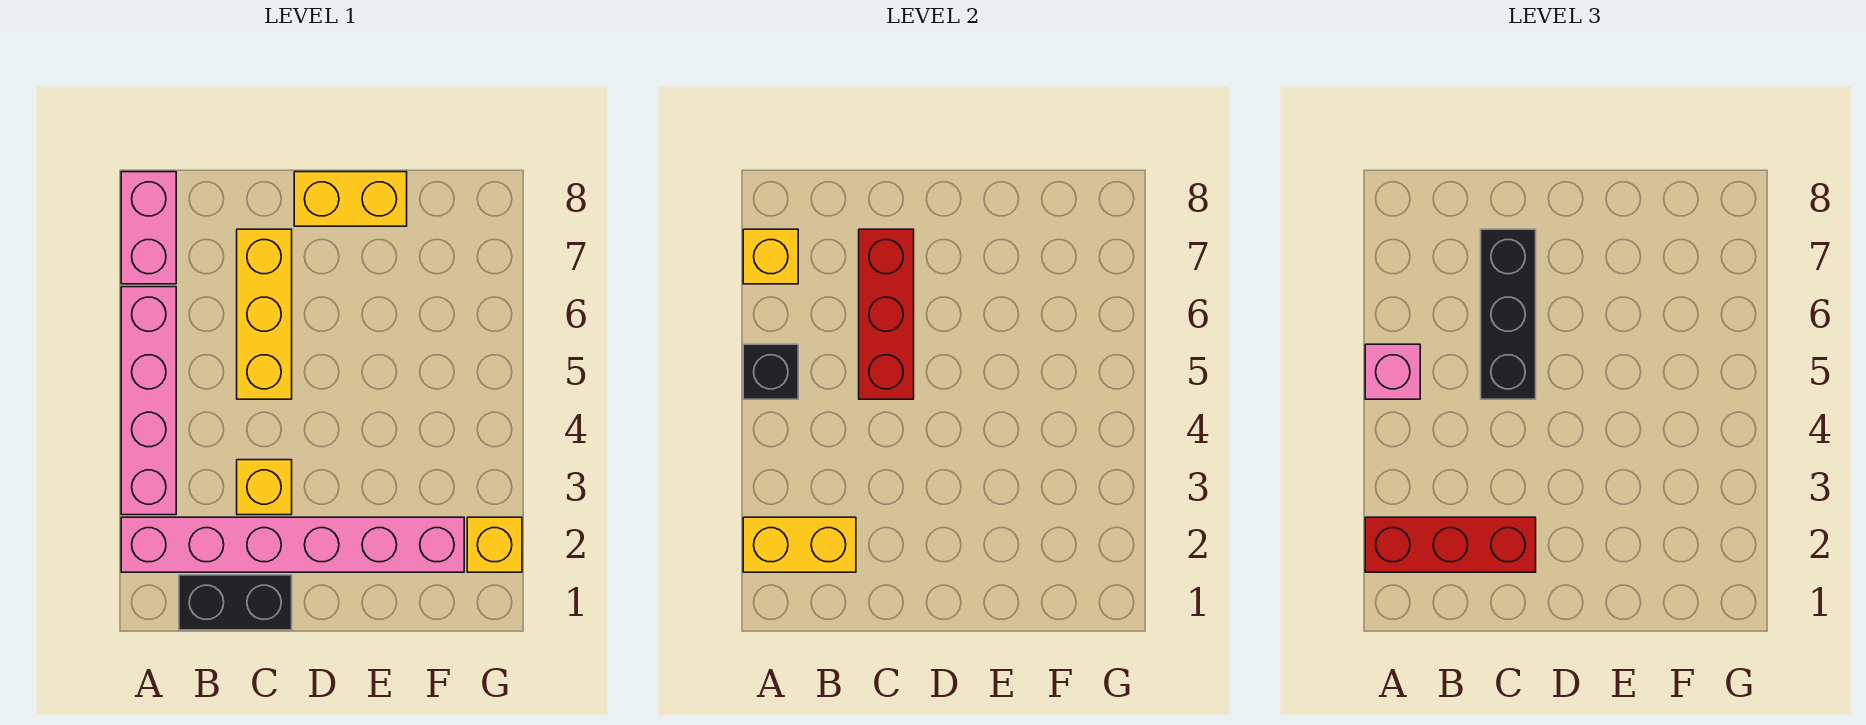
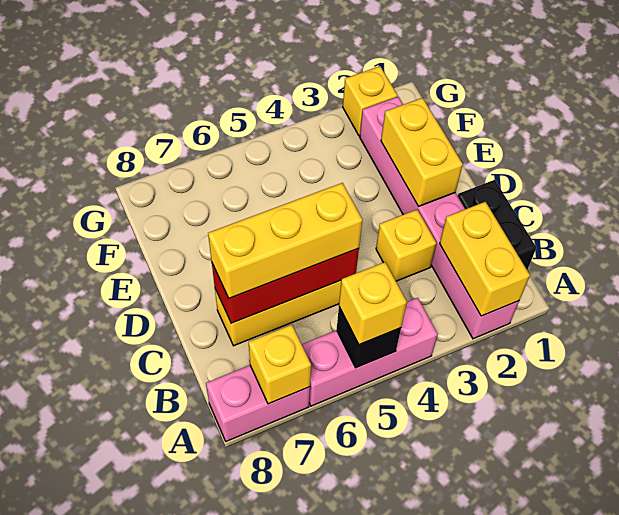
red brick A2:C2 level 3 -> none
pink brick A3:A6 level 1 -> pink brick A4:A6 level 1
pink brick A5 level 3 -> yellow brick A5 level 3
black brick C5:C7 level 3 -> yellow brick C5:C7 level 3
yellow brick D8:E8 level 1 -> yellow brick D2:E2 level 2

